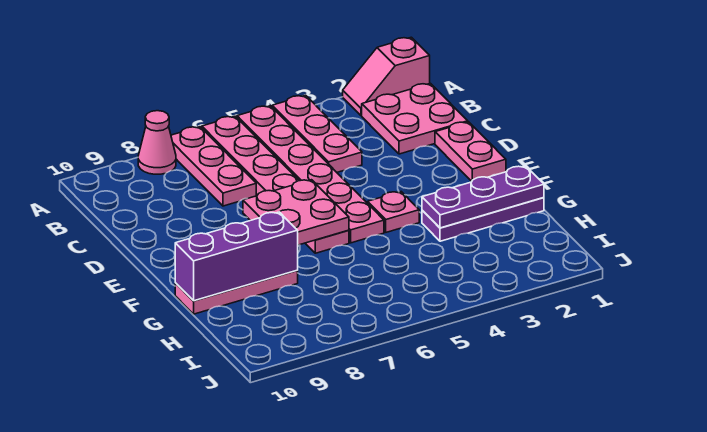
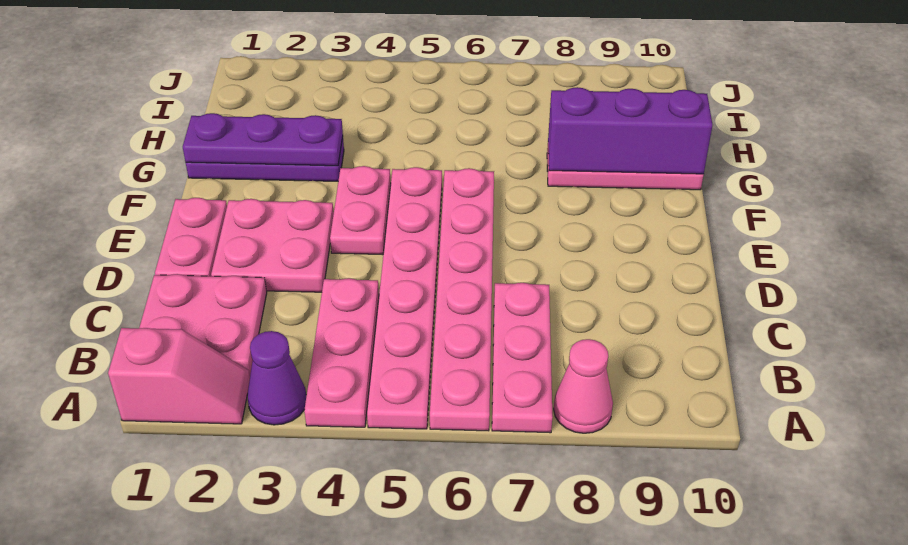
none -> purple cone A3 level 1
pink plate E6:F7 level 2 -> pink plate D2:E3 level 1
pink plate F4 level 1 -> pink plate E4:F4 level 1

